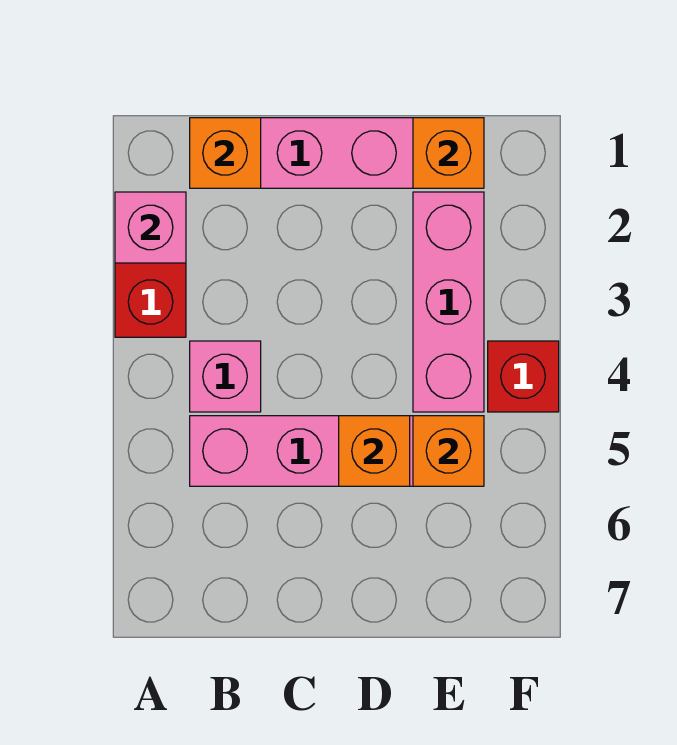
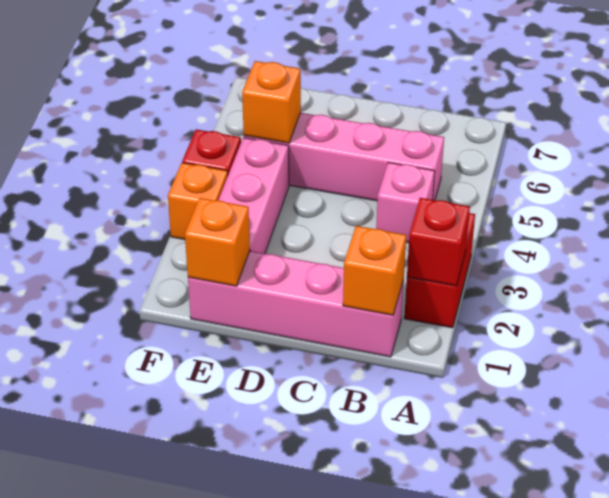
pink brick A2 level 2 -> red brick A2 level 2
orange brick D5 level 2 -> orange brick F3 level 1

